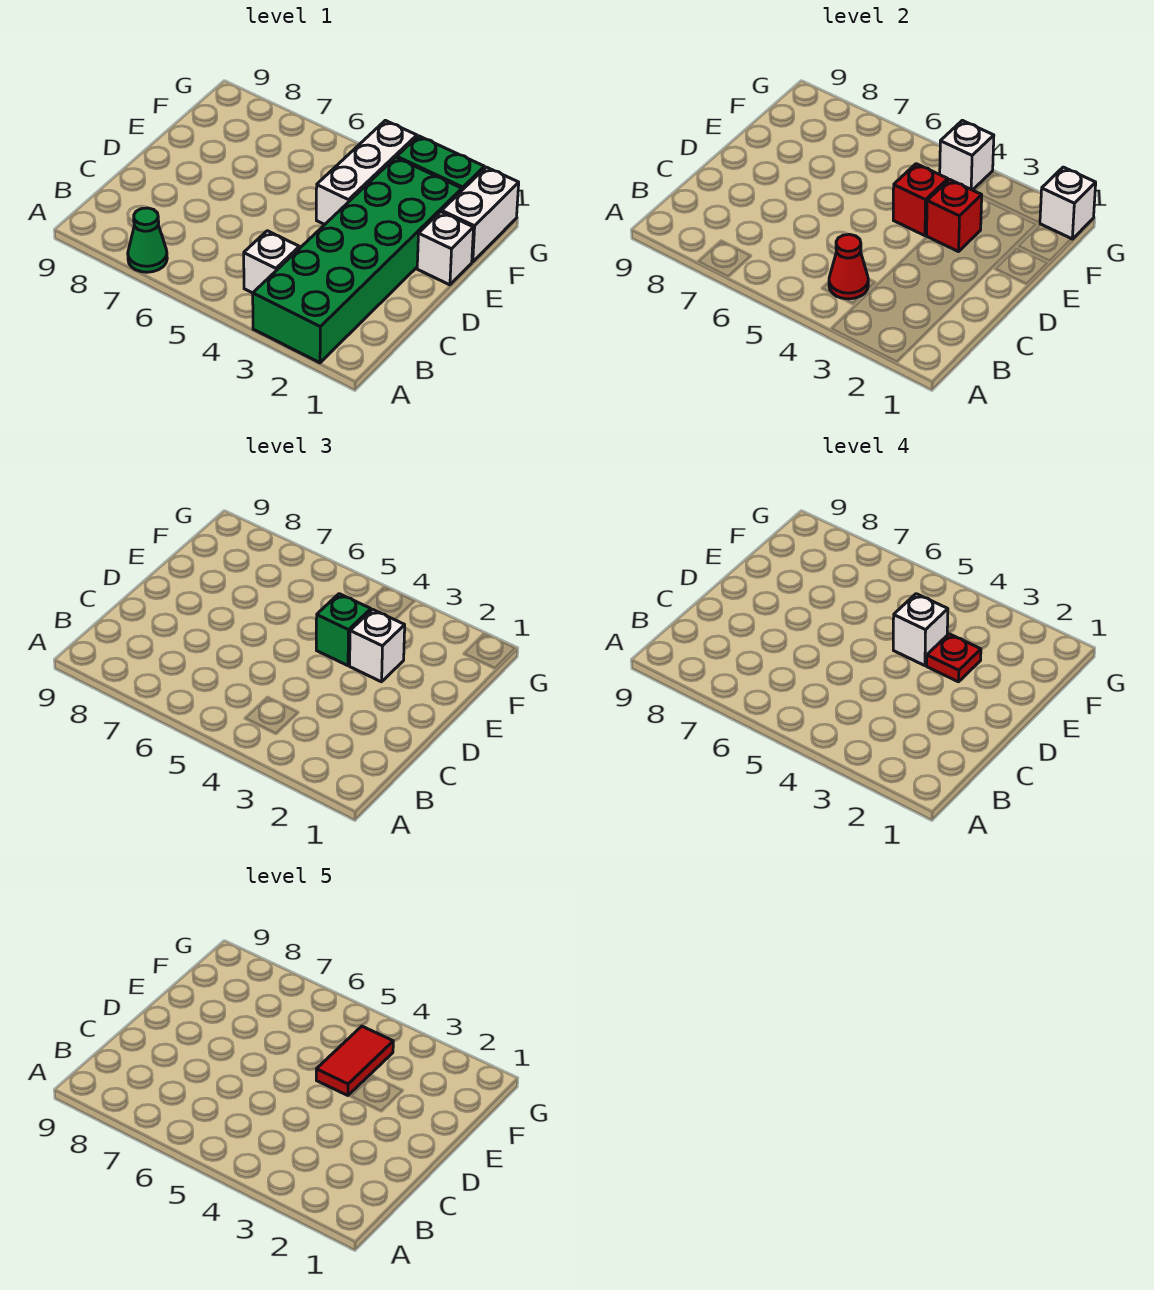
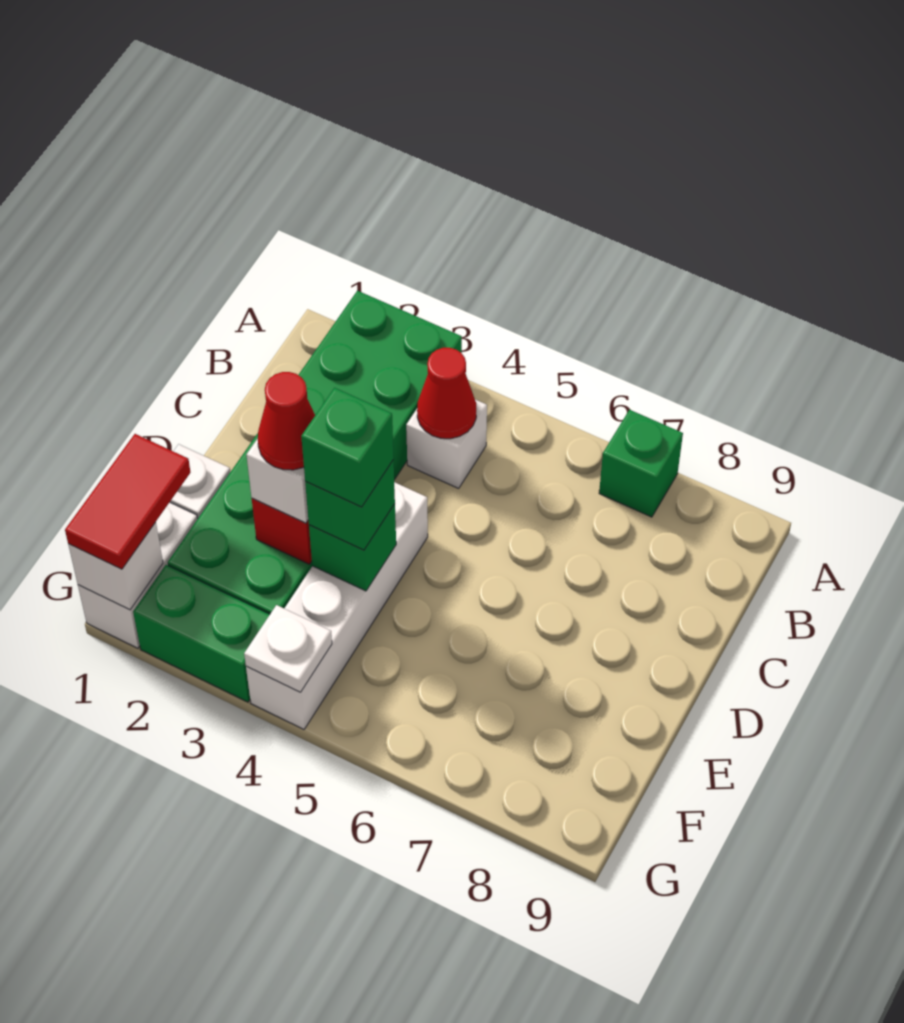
green cone A7 level 1 -> green brick A7 level 1
red plate E3 level 4 -> red cone E3 level 4
white brick E4:G4 level 1 -> white brick D4:G4 level 1
red brick E4 level 2 -> green brick E4 level 2
white brick E4 level 4 -> green brick E4 level 4
red tile E4:F4 level 5 -> red tile F1:G1 level 3
white brick G4 level 2 -> white plate G4 level 2

